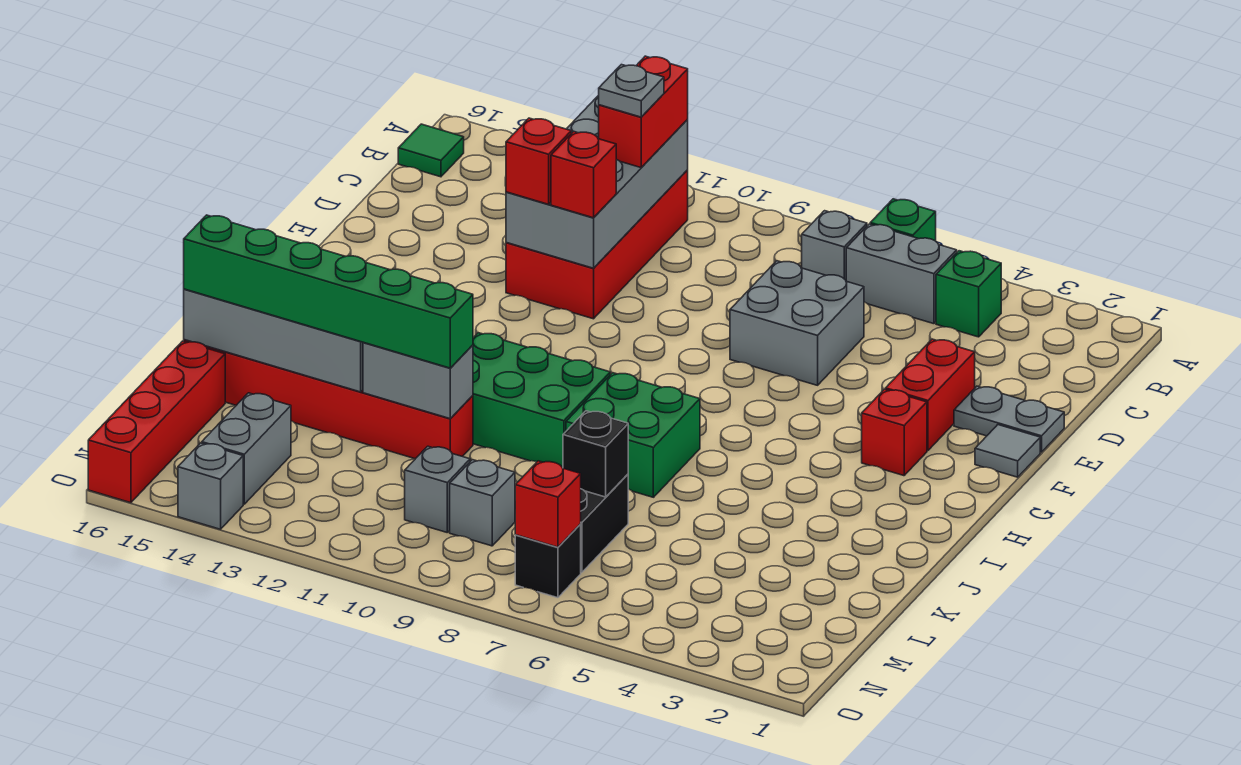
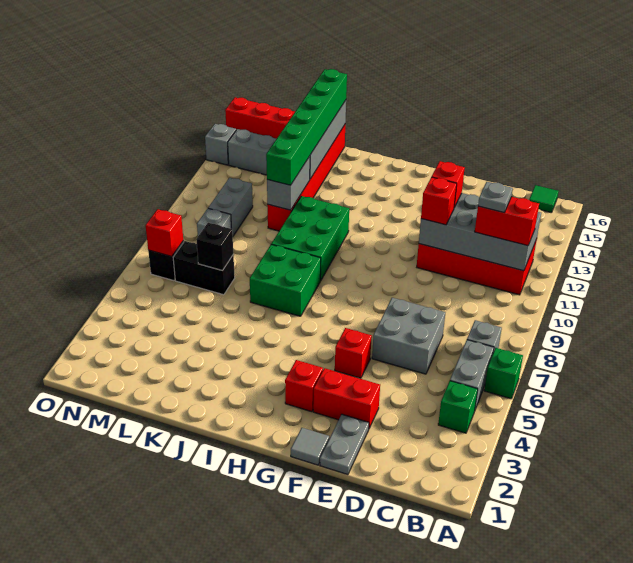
none -> red brick F5 level 1
grey brick M10 level 1 -> grey brick M10:M11 level 1

